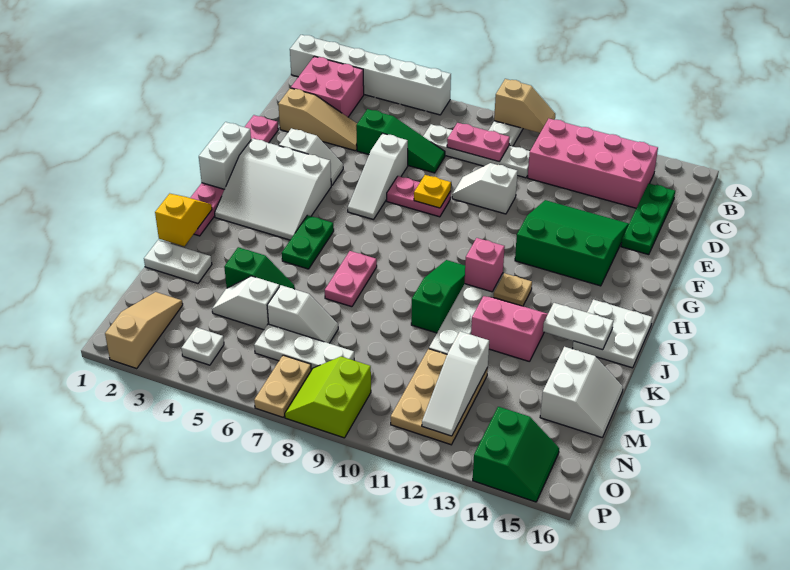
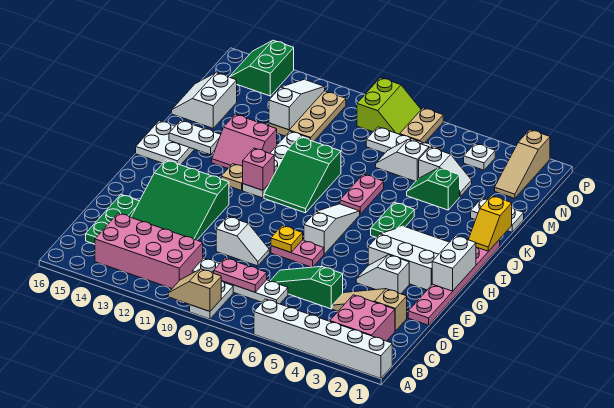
white slope E6:G6 level 1 top E -> white slope G7:I7 level 1 top G
green slope I10:K10 level 1 top K -> green slope I9:K10 level 1 top K

